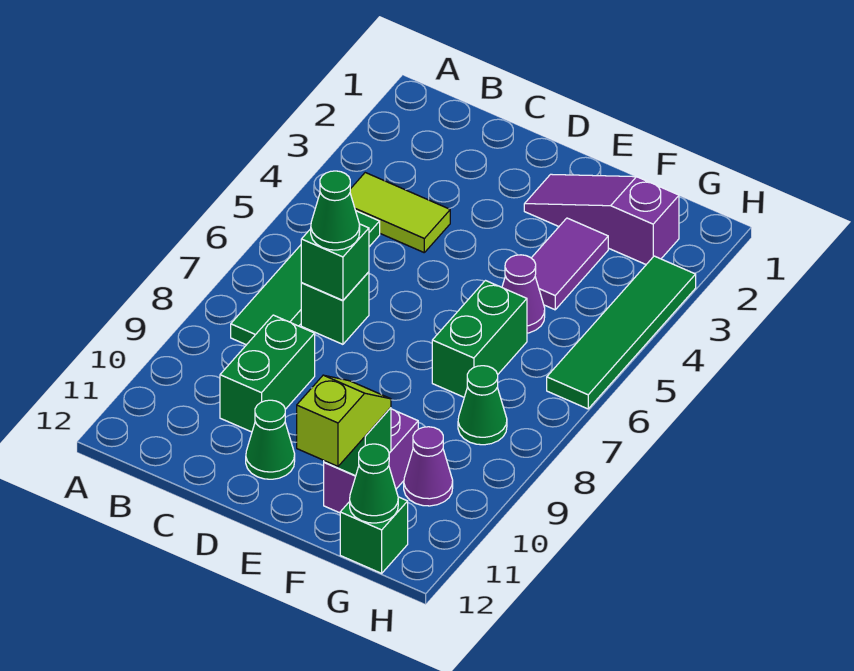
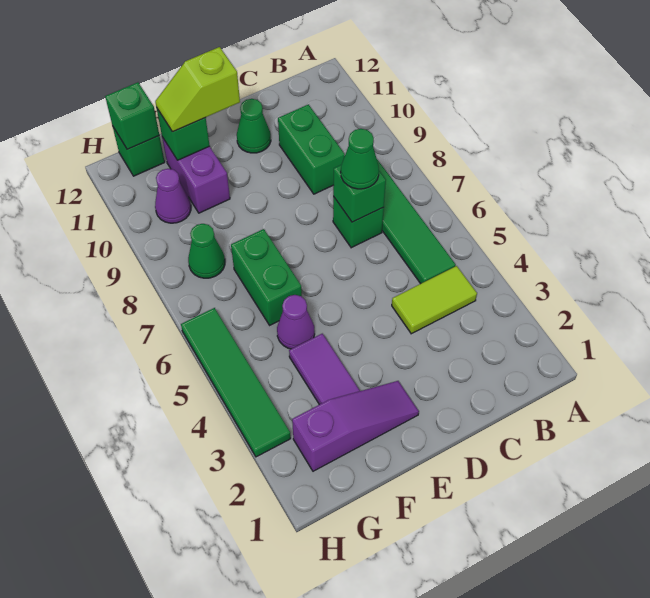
lime slope F11:F12 level 3 top 12 -> lime slope E11:F11 level 3 top E
green cone G12 level 2 -> green brick G12 level 2

